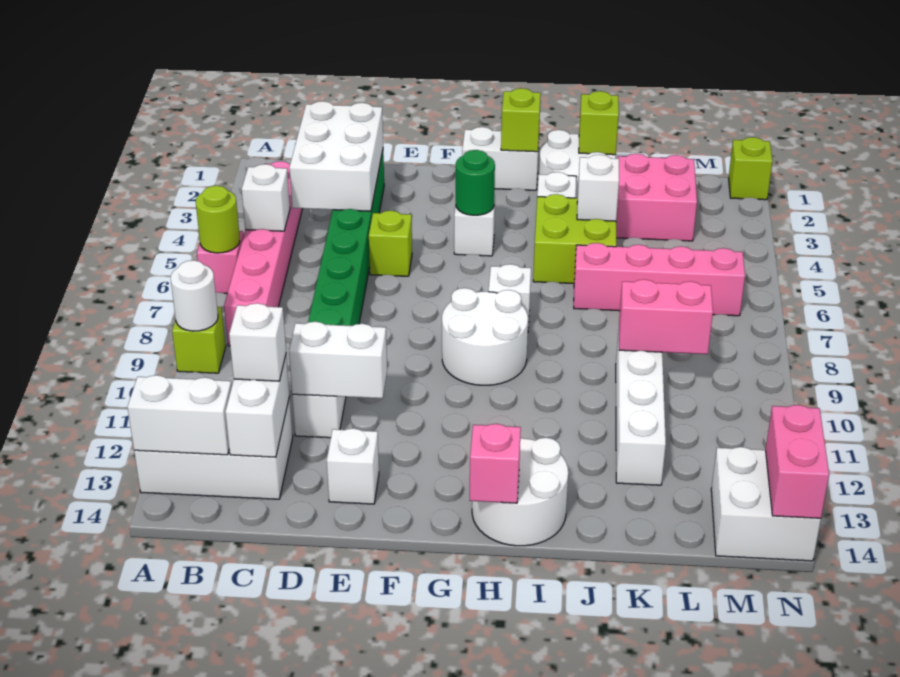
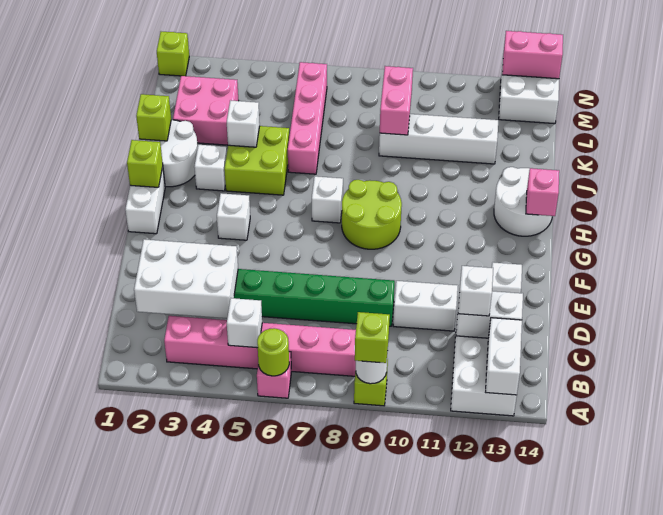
white brick D11:E11 level 2 -> none
lime brick E5 level 1 -> lime brick A9 level 3
green round brick G4 level 2 -> none
white round brick G8:H9 level 1 -> lime round brick G8:H9 level 1

